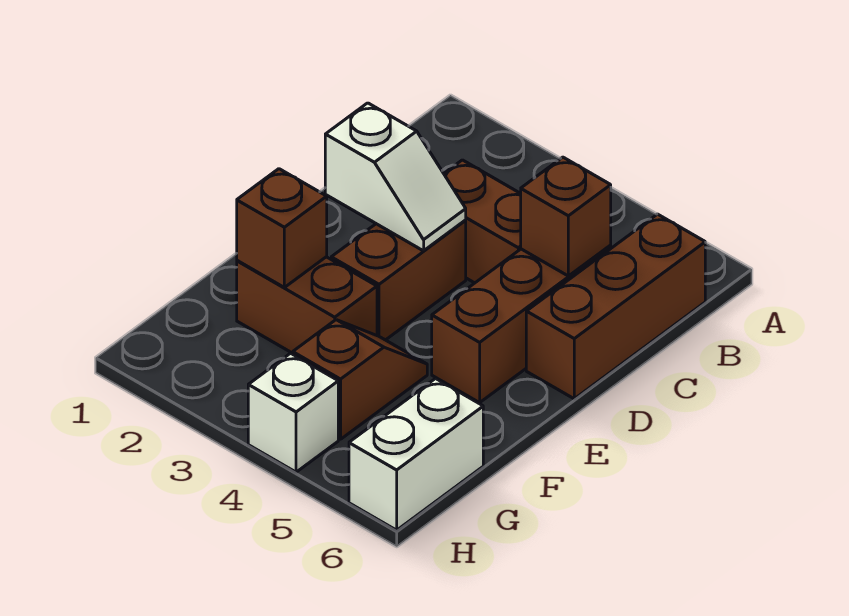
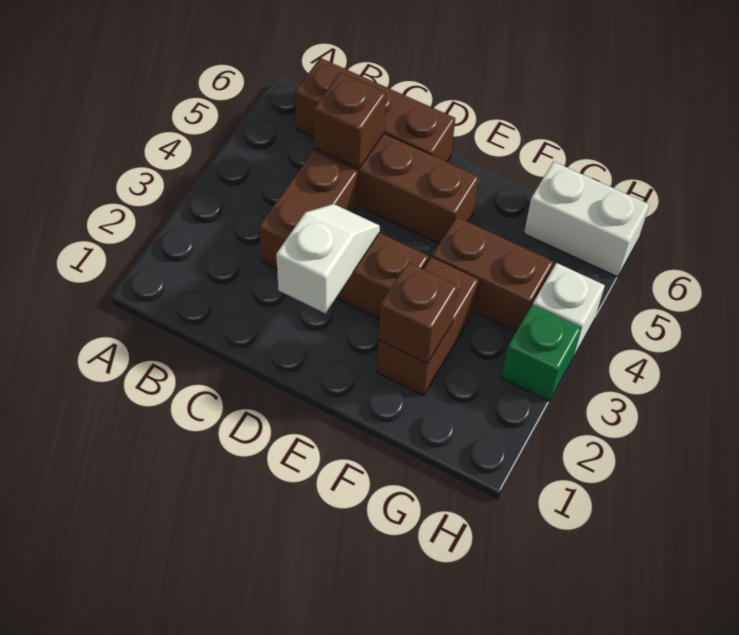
brown slope F4:G4 level 1 top G -> brown brick F4:G4 level 1
none -> green brick H3 level 1

